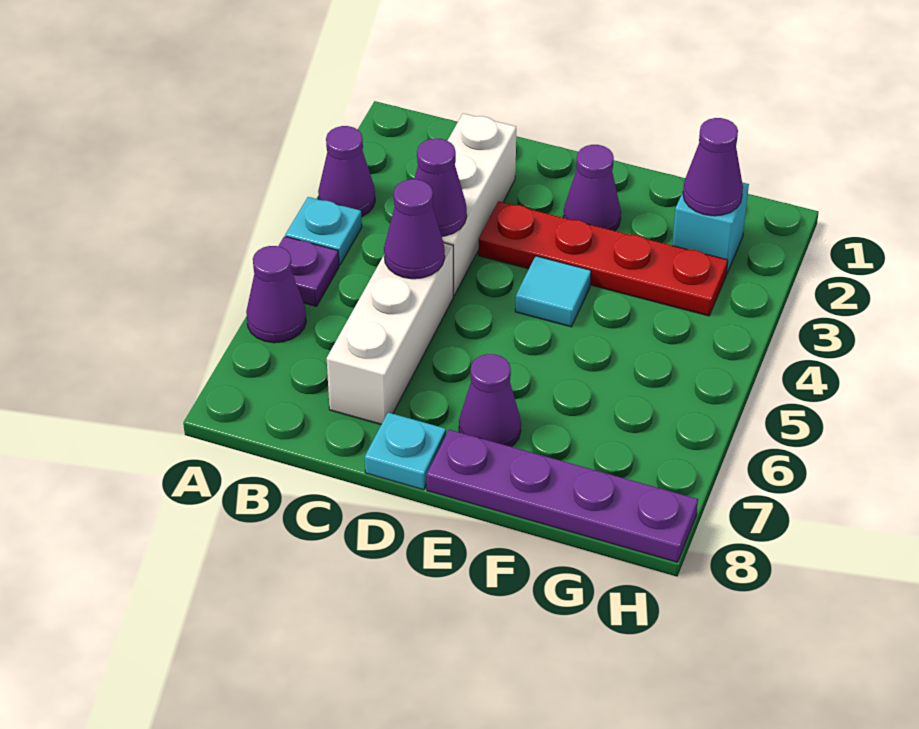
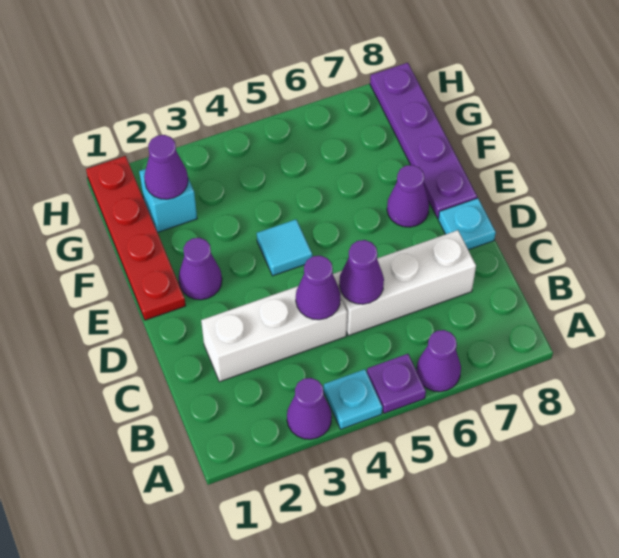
red plate D3:G3 level 1 -> red plate E1:H1 level 1

